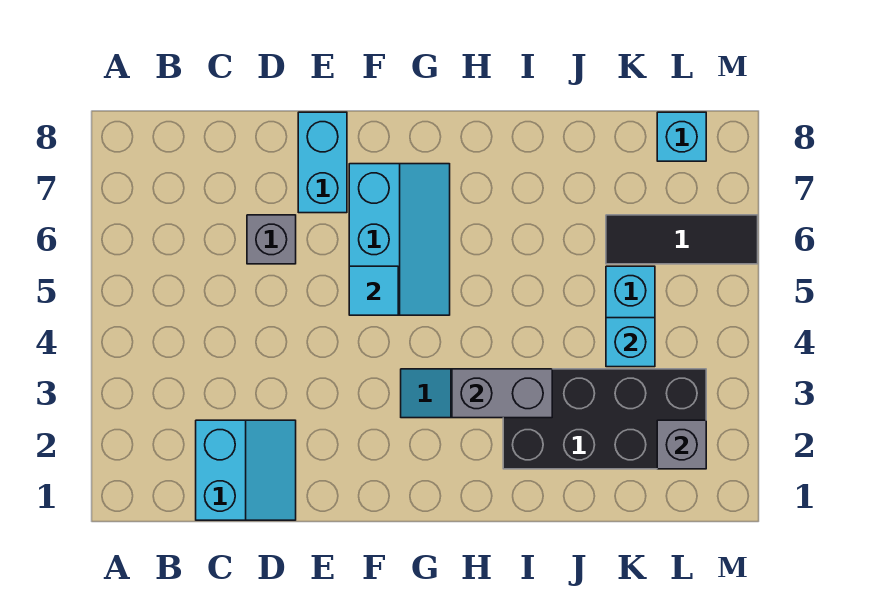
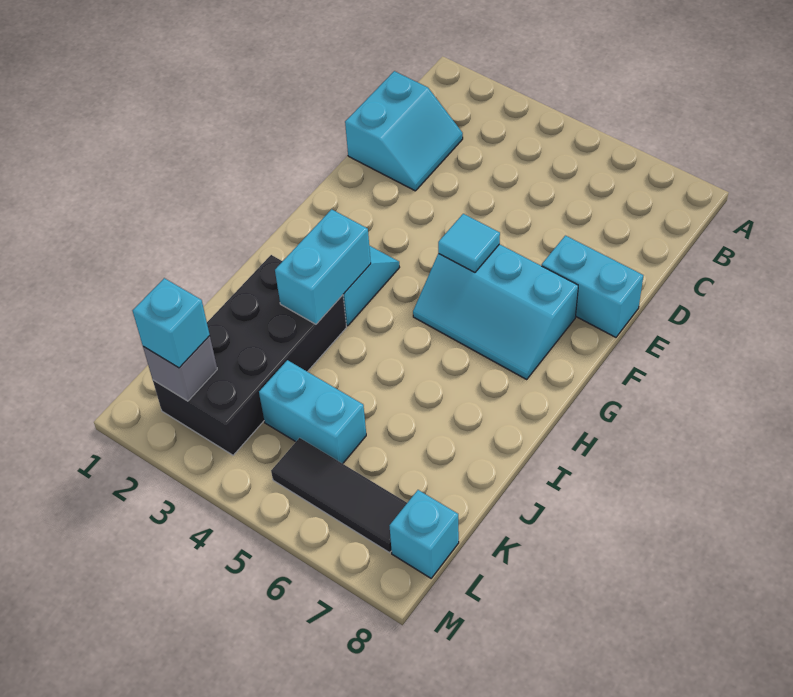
cyan slope C1:D2 level 1 top C -> cyan slope C1:D2 level 1 top 1
grey brick D6 level 1 -> none
grey brick H3:I3 level 2 -> cyan brick H3:I3 level 2
cyan brick K4 level 2 -> cyan brick L2 level 3
black tile K6:M6 level 1 -> black tile L5:L7 level 1

